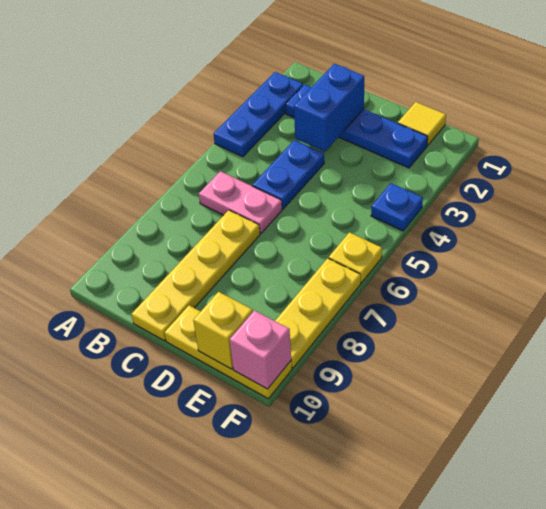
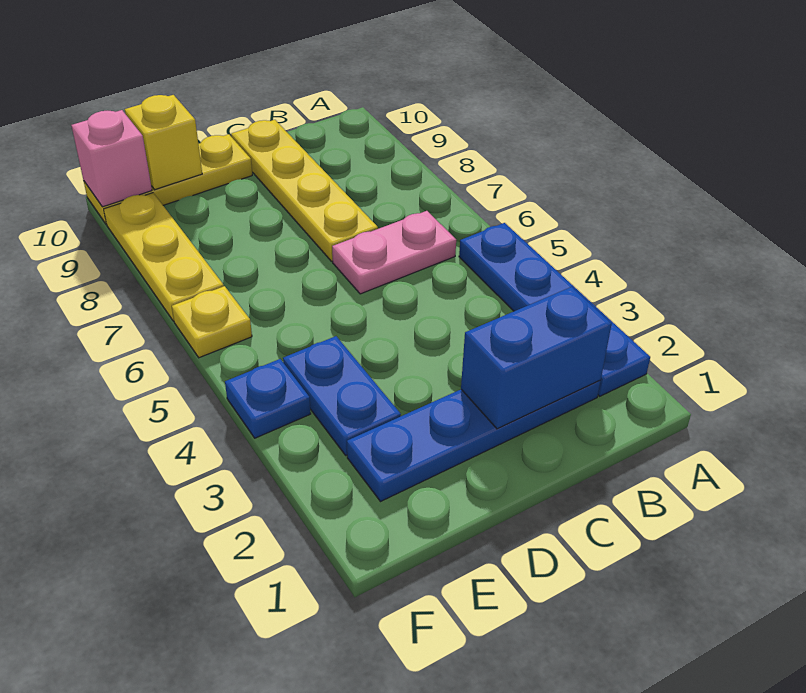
blue plate A2:A4 level 1 -> blue plate A2:A5 level 1
blue brick C2:C3 level 2 -> blue brick B2:C2 level 2
blue plate C4:C5 level 1 -> blue plate E3:E4 level 1
yellow tile E1 level 1 -> none

